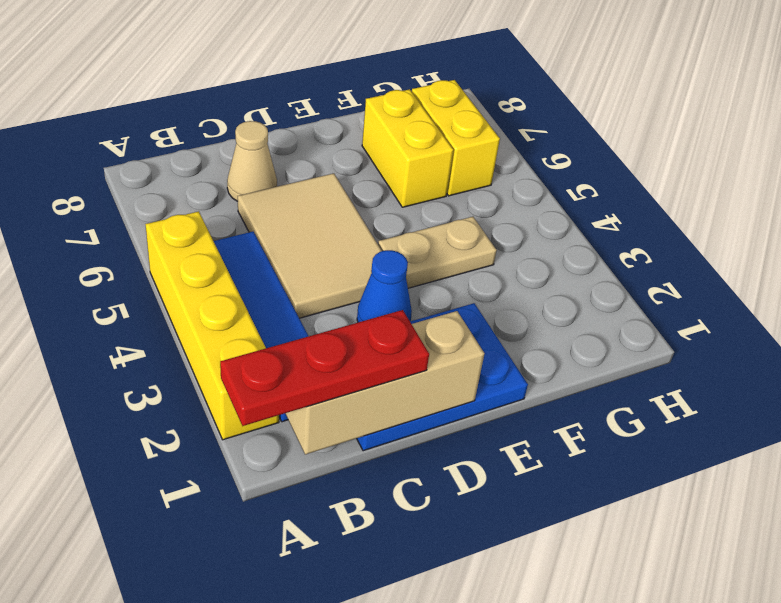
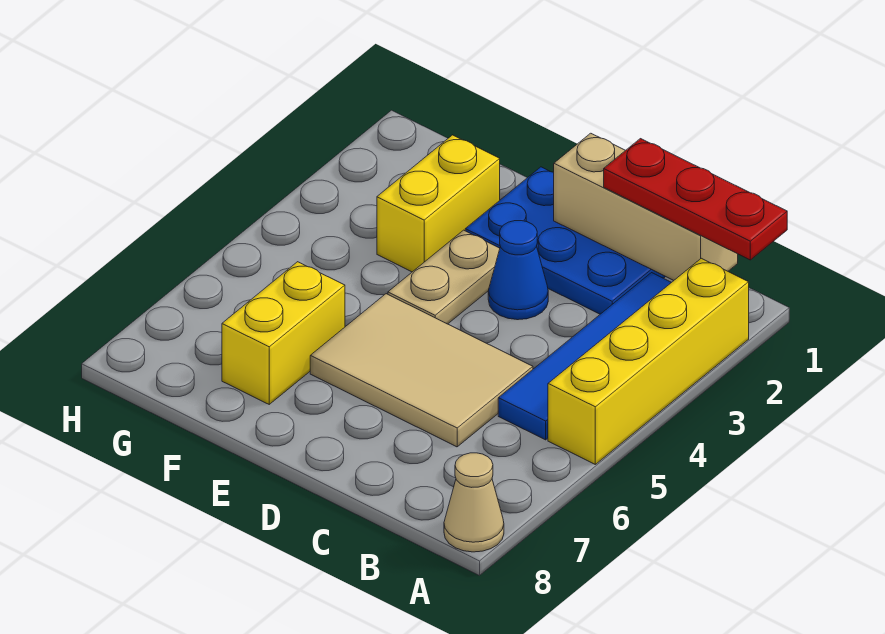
tan tile C4:D6 level 1 -> tan tile C5:E6 level 1
tan cone C7 level 1 -> tan cone A8 level 1
tan plate E4:F4 level 1 -> tan plate E3:E4 level 1
yellow brick G6:G7 level 1 -> yellow brick F2:F3 level 1

